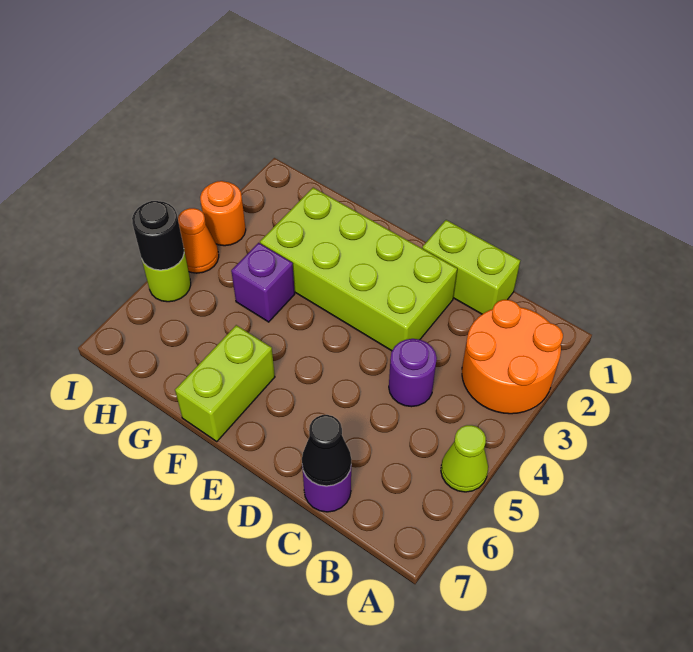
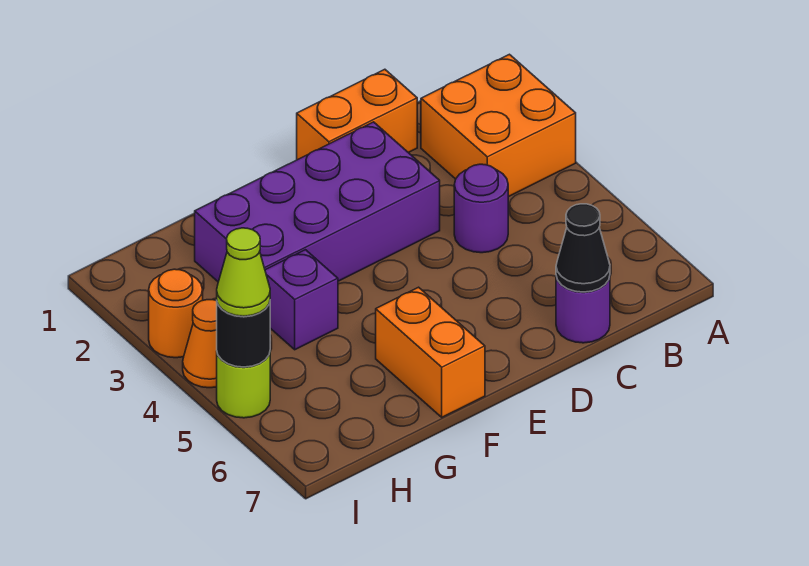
orange round brick A2:B3 level 1 -> orange brick A2:B3 level 1
lime cone A5 level 1 -> lime cone I5 level 3
lime brick C1:D1 level 1 -> orange brick C1:D1 level 1
lime brick D2:G3 level 1 -> purple brick D2:G3 level 1
lime brick F6:F7 level 1 -> orange brick F6:F7 level 1

